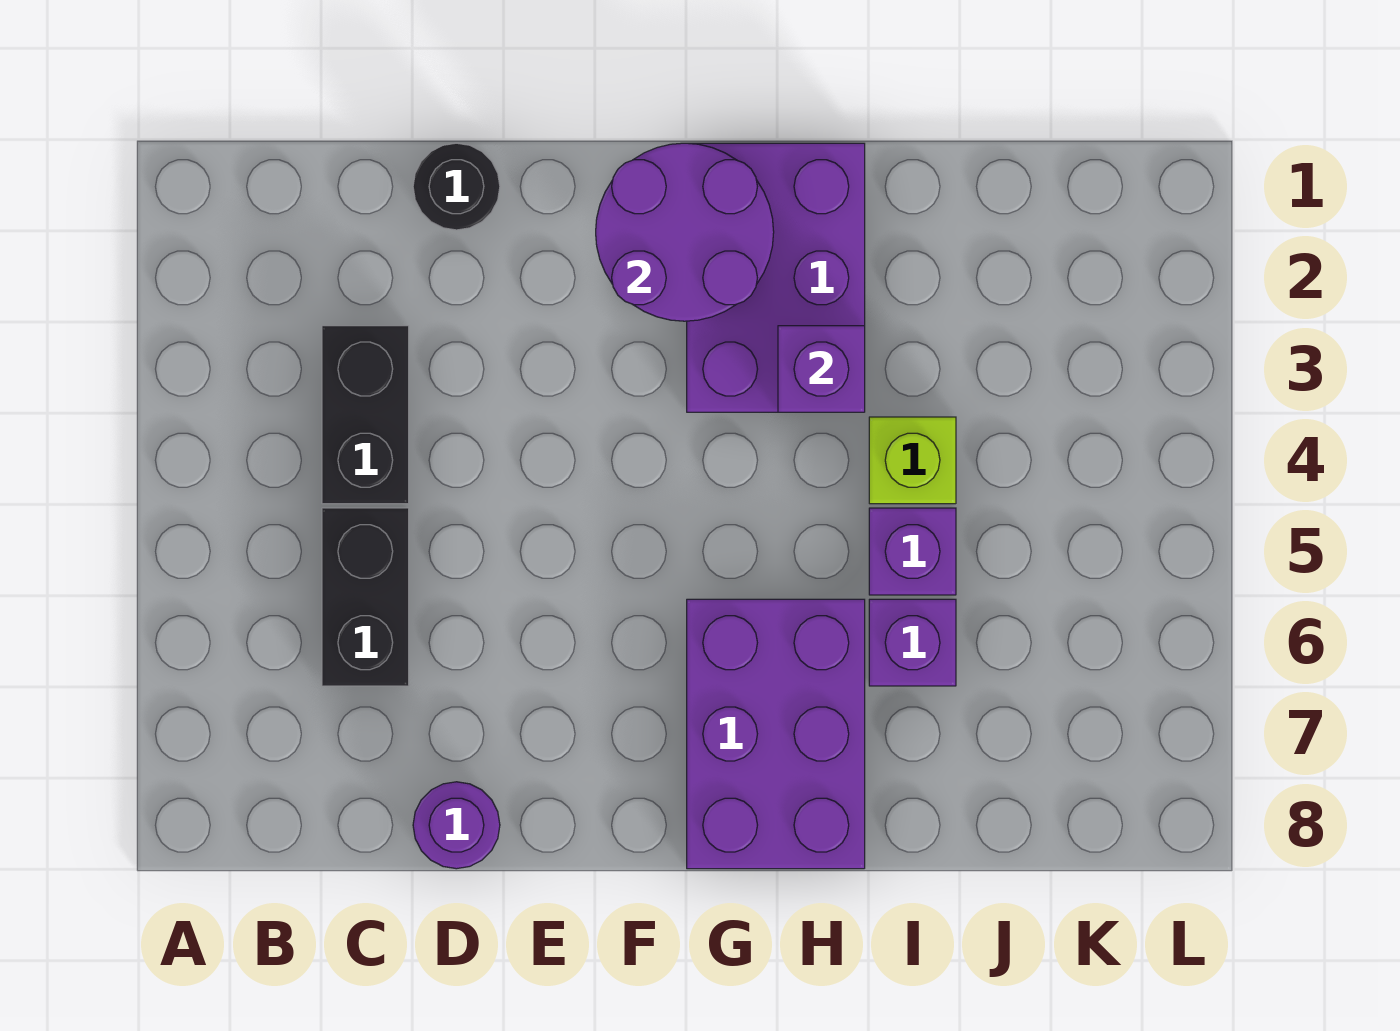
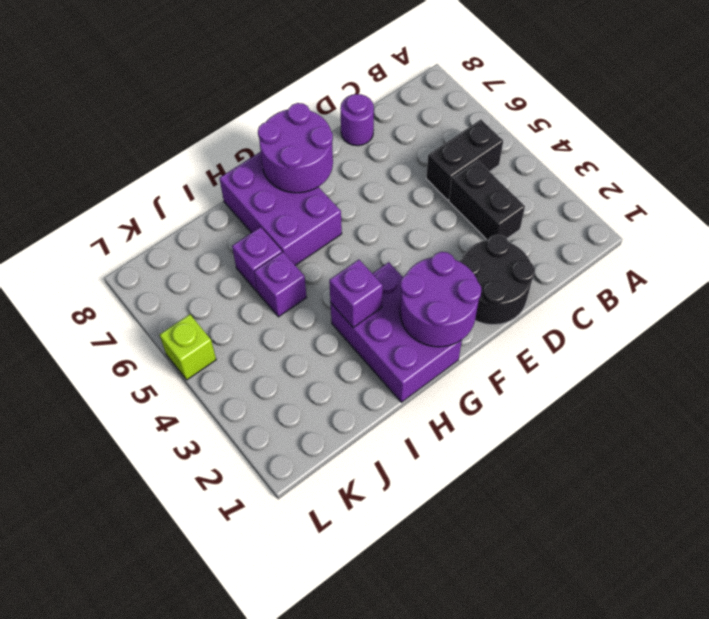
black brick C5:C6 level 1 -> black brick B5:C5 level 1
black round brick D1 level 1 -> black round brick D1:E2 level 1
none -> purple round brick F7:G8 level 2
lime brick I4 level 1 -> lime brick L5 level 1

